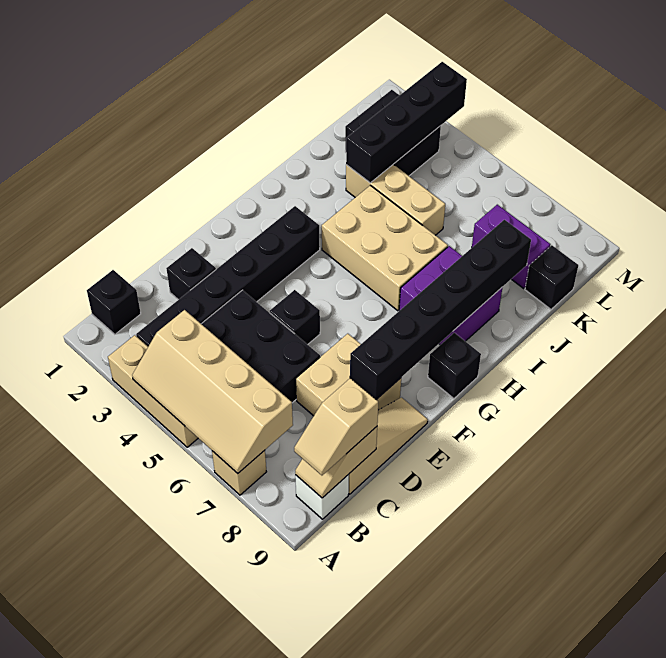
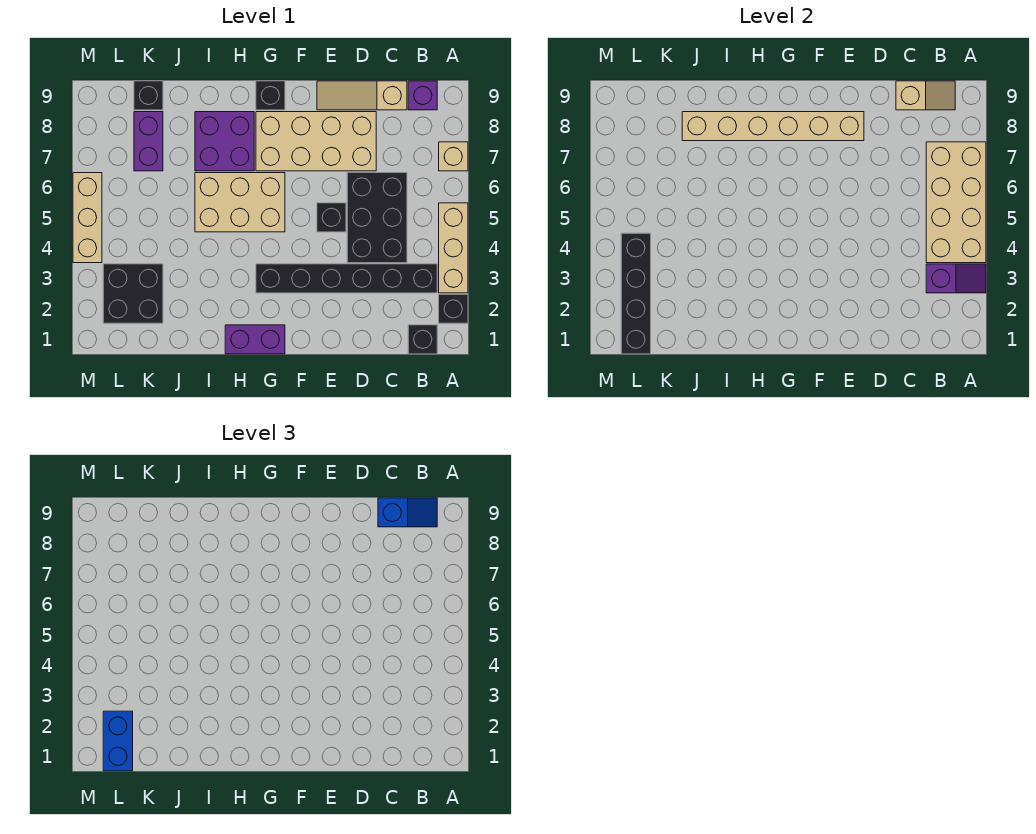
none -> purple slope A3:B3 level 2 top B
tan slope A4:B7 level 2 top B -> tan brick A4:B7 level 2
white brick B9 level 1 -> purple brick B9 level 1
tan slope B9:C9 level 3 top C -> blue slope B9:C9 level 3 top C
black brick D2 level 1 -> black brick A2 level 1
tan brick D7:E8 level 1 -> tan brick D7:G8 level 1
black brick E8:J8 level 2 -> tan brick E8:J8 level 2
none -> purple brick G1:H1 level 1
tan brick H4:I6 level 1 -> tan brick G5:I6 level 1
tan brick J3:J5 level 1 -> tan brick M4:M6 level 1
black brick J3:M3 level 2 -> black brick L1:L4 level 2
none -> blue brick L1:L2 level 3

